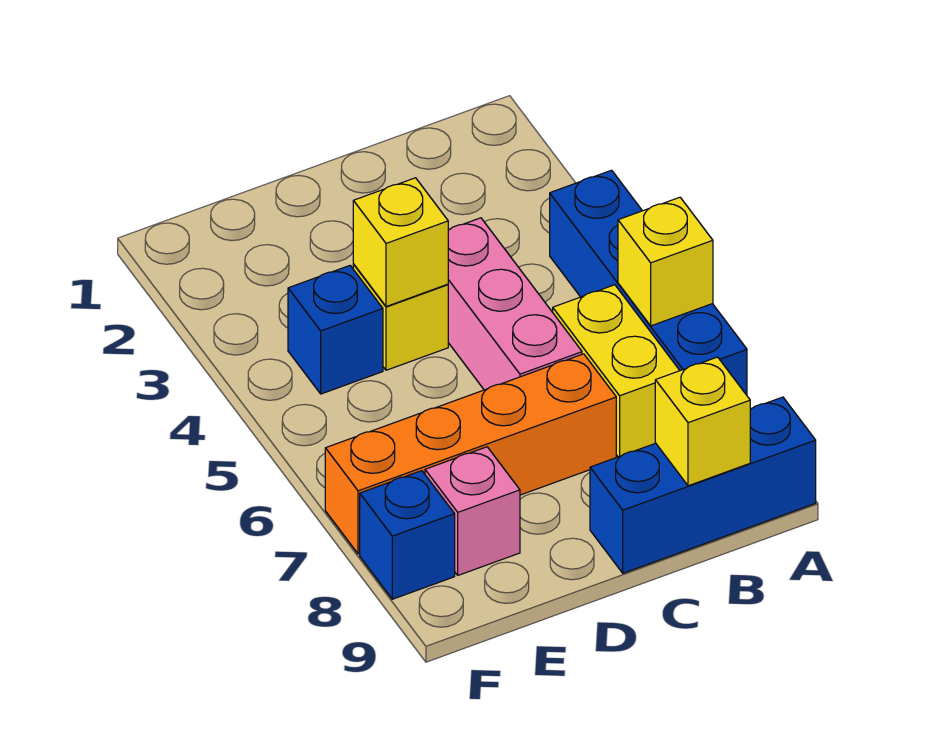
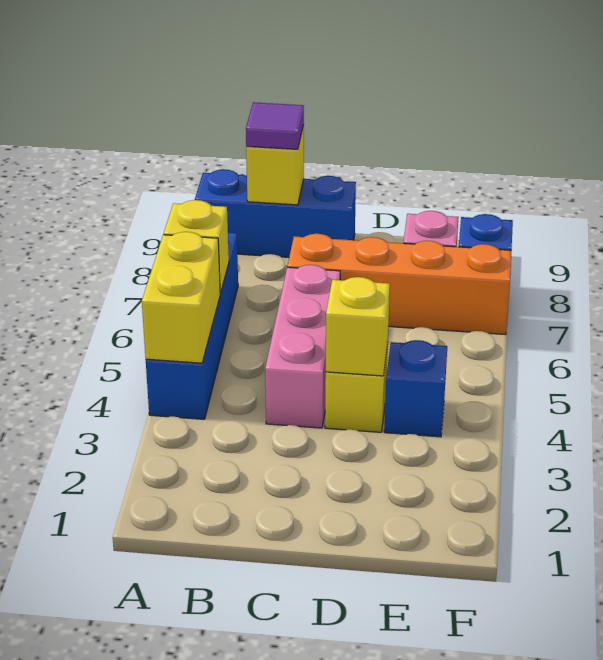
yellow brick B6:B7 level 1 -> yellow brick A4:A5 level 2
none -> purple tile B9 level 3

